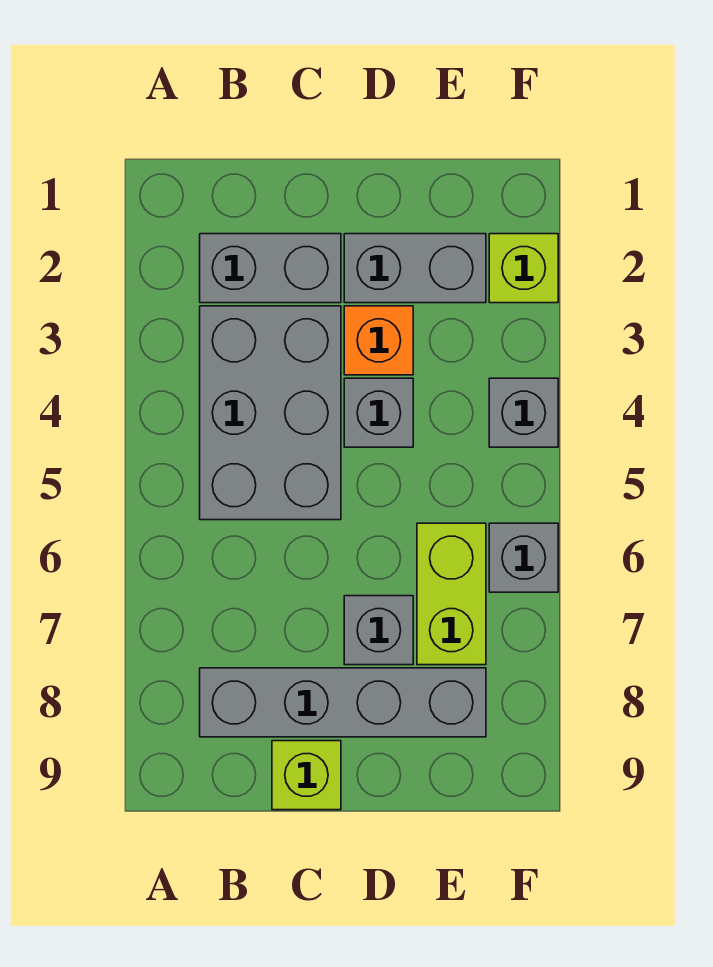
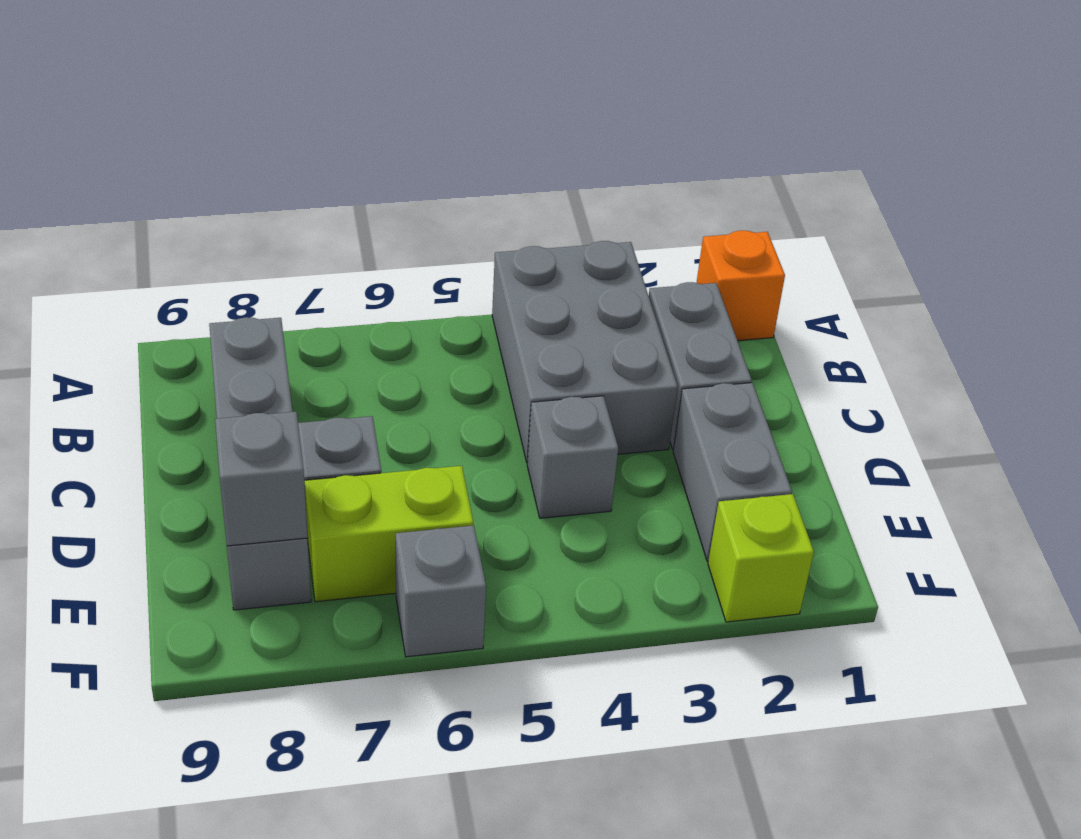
grey brick B3:C5 level 1 -> grey brick A3:C4 level 1
lime brick C9 level 1 -> none
orange brick D3 level 1 -> orange brick A1 level 1
grey brick F4 level 1 -> grey brick E8 level 2

